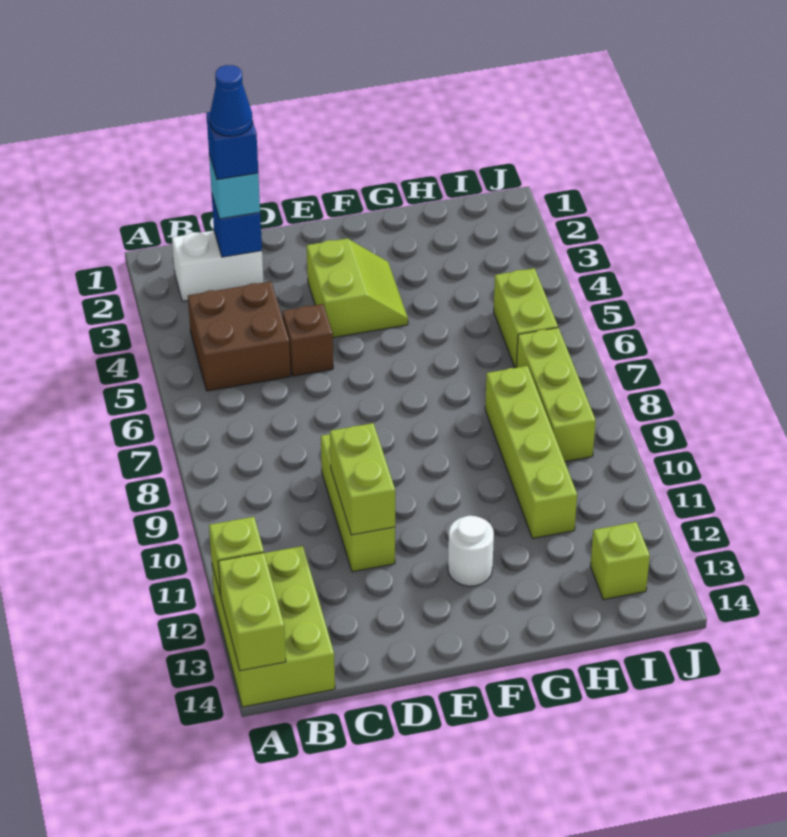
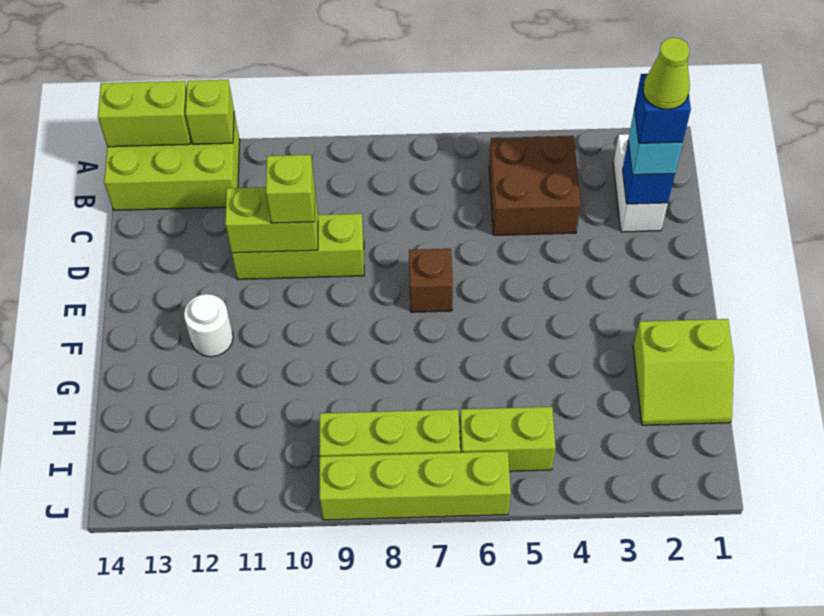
blue cone C2 level 5 -> lime cone C2 level 5
brown brick D5 level 1 -> brown brick E7 level 1
lime slope E3:F4 level 1 top E -> lime slope G1:H2 level 1 top G
lime brick H8:H11 level 1 -> lime brick J6:J9 level 1
lime brick I13 level 1 -> lime brick D10 level 3

